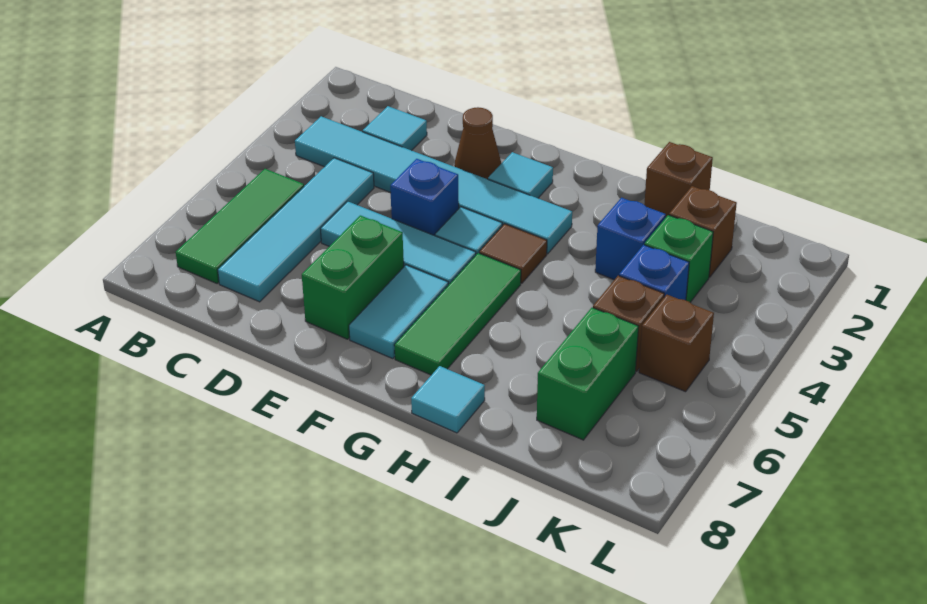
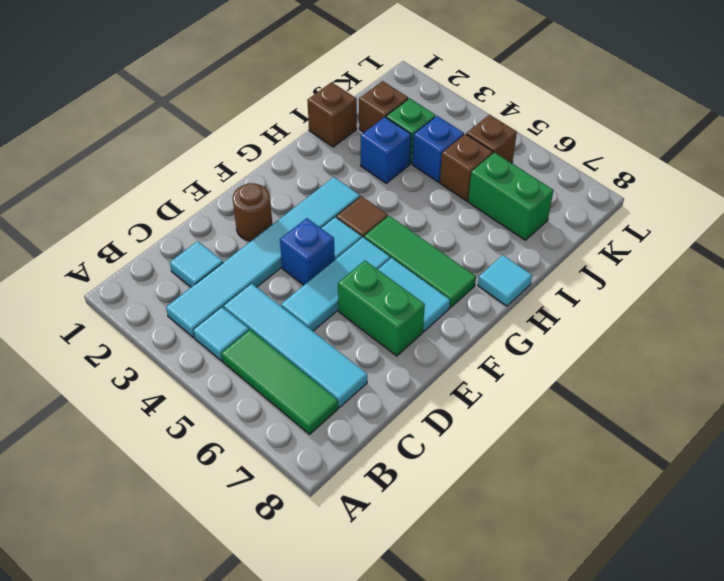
brown cone E2 level 1 -> brown round brick E2 level 1
cyan tile F2 level 1 -> cyan tile B4 level 1

